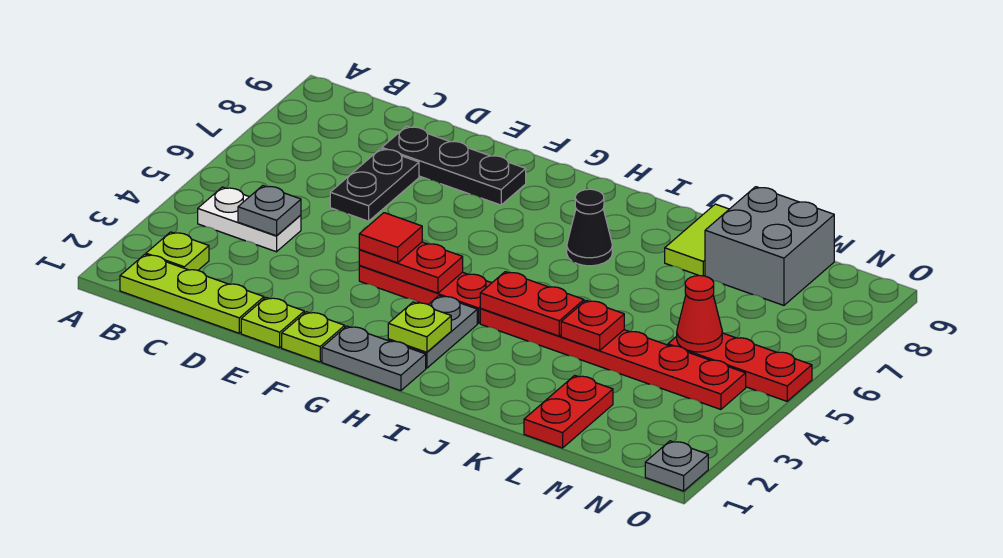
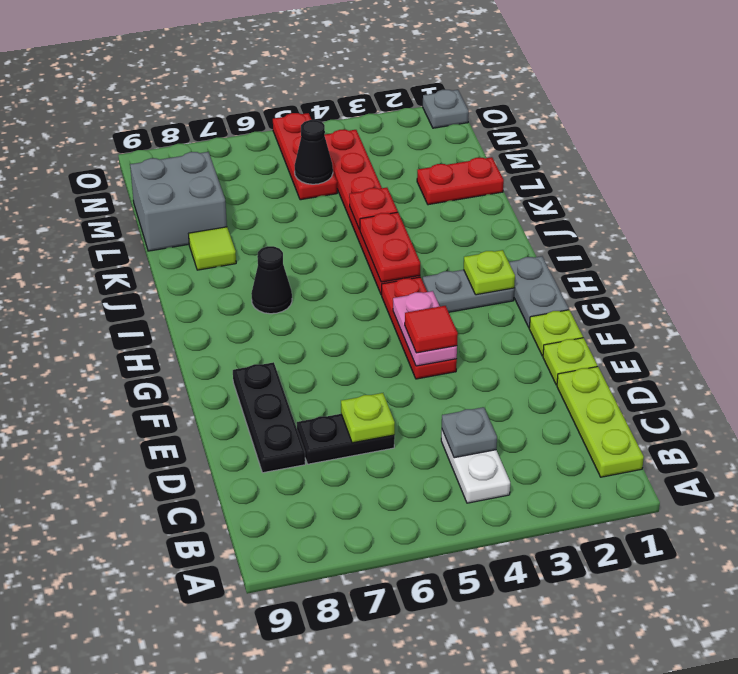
lime plate B2 level 1 -> lime plate D6 level 2
red plate F4:G4 level 2 -> pink plate F4:G4 level 2
lime tile K8:K9 level 1 -> lime tile K8 level 1
red cone M5 level 2 -> black cone M5 level 2

